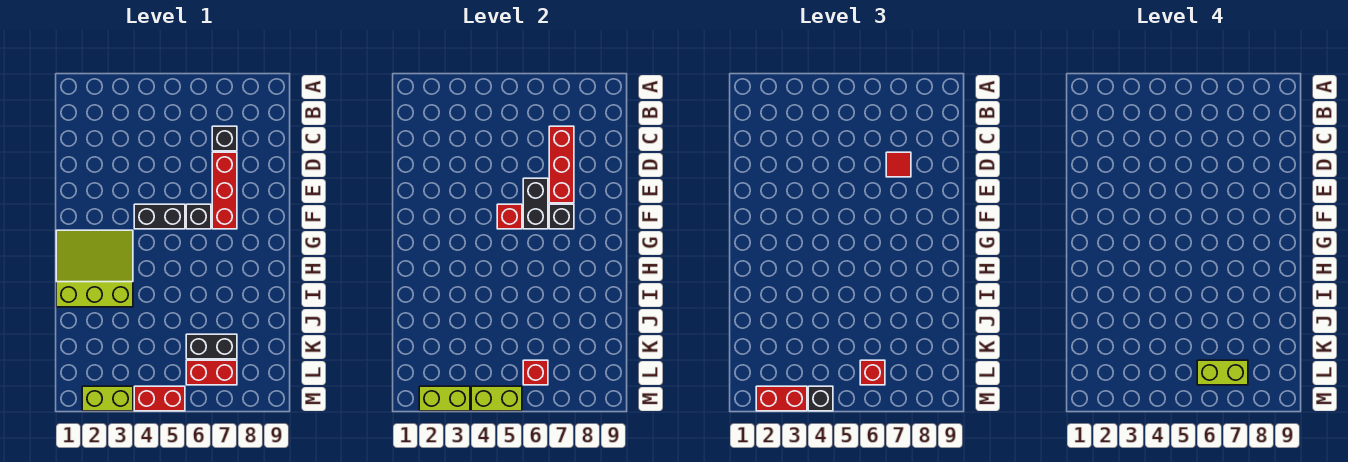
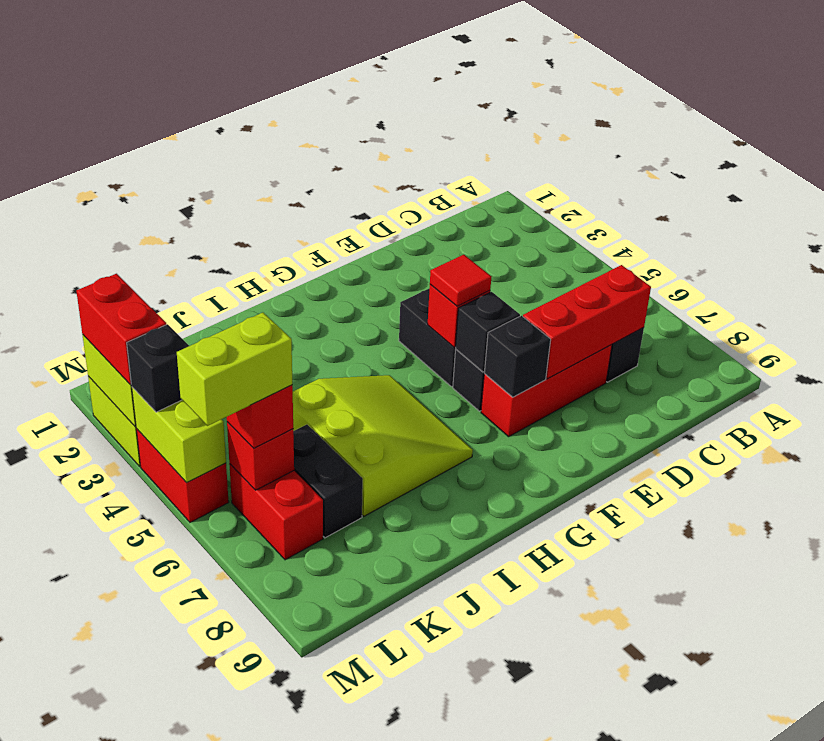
red tile D7 level 3 -> red tile F5 level 3
black brick E6:F6 level 2 -> black brick F6 level 2
lime slope G1:I3 level 1 top I -> lime slope H5:J7 level 1 top J
lime brick L6:L7 level 4 -> lime brick L6:M6 level 4

